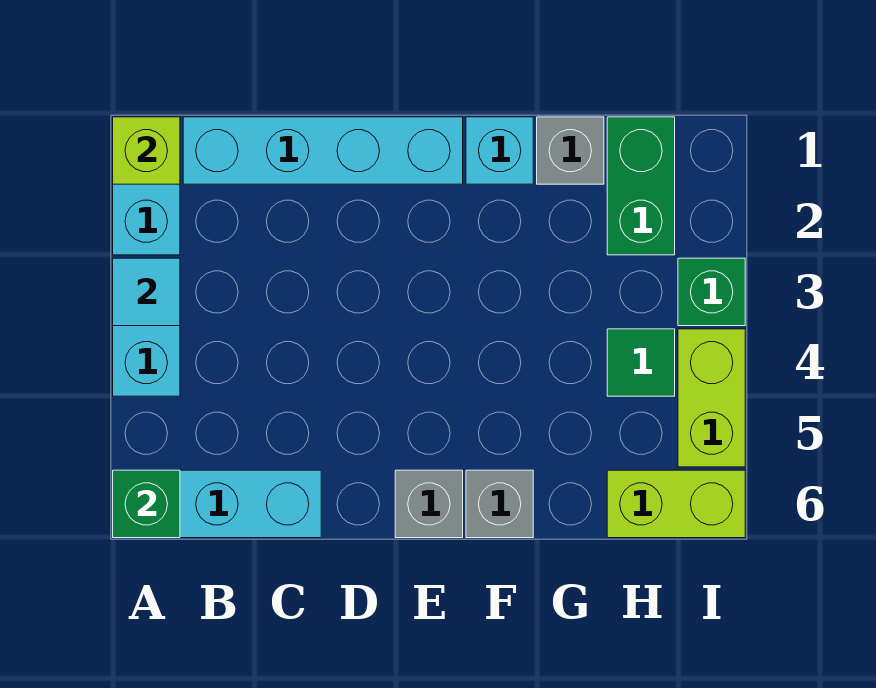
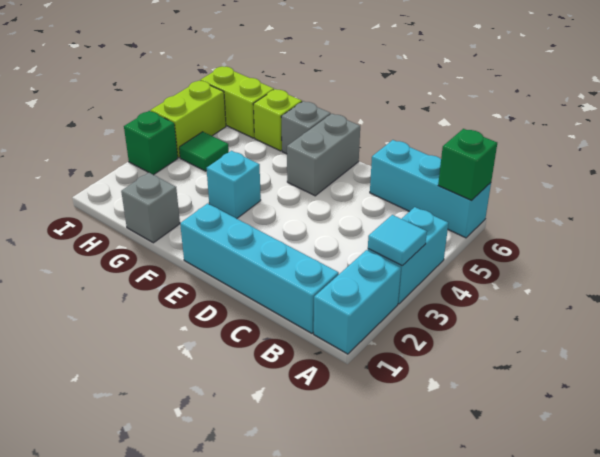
lime brick A1 level 2 -> lime brick G6 level 1
grey brick E6 level 1 -> grey brick E5:E6 level 1
cyan brick F1 level 1 -> cyan brick F3 level 1
green brick H1:H2 level 1 -> none

